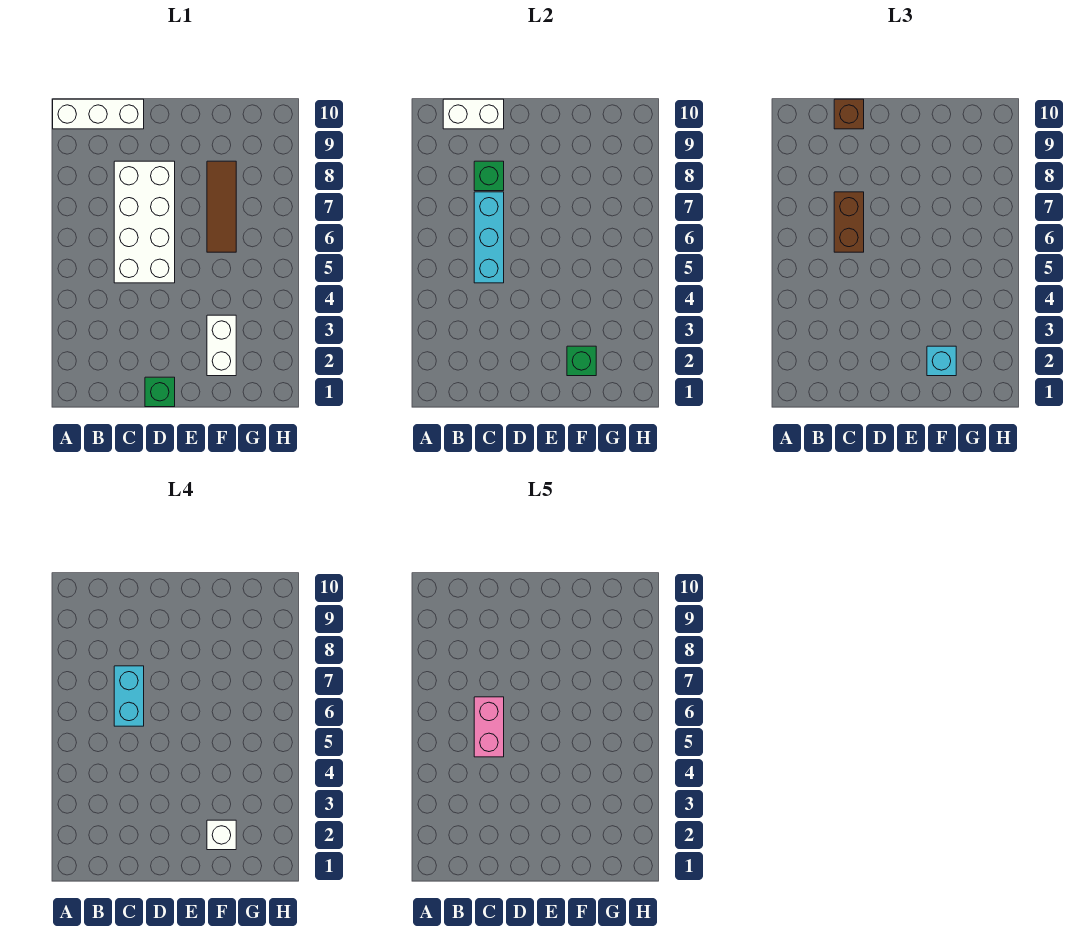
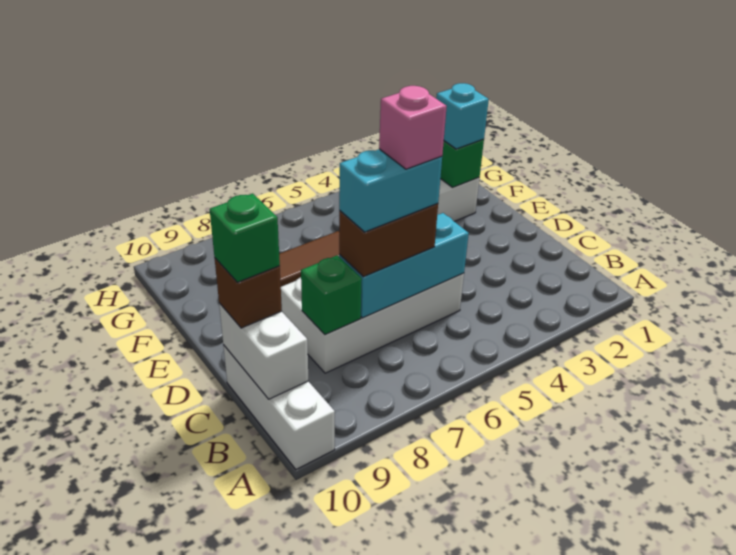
pink brick C5:C6 level 5 -> pink brick C6 level 5
green brick D1 level 1 -> green brick C10 level 4
white brick F2 level 4 -> none

